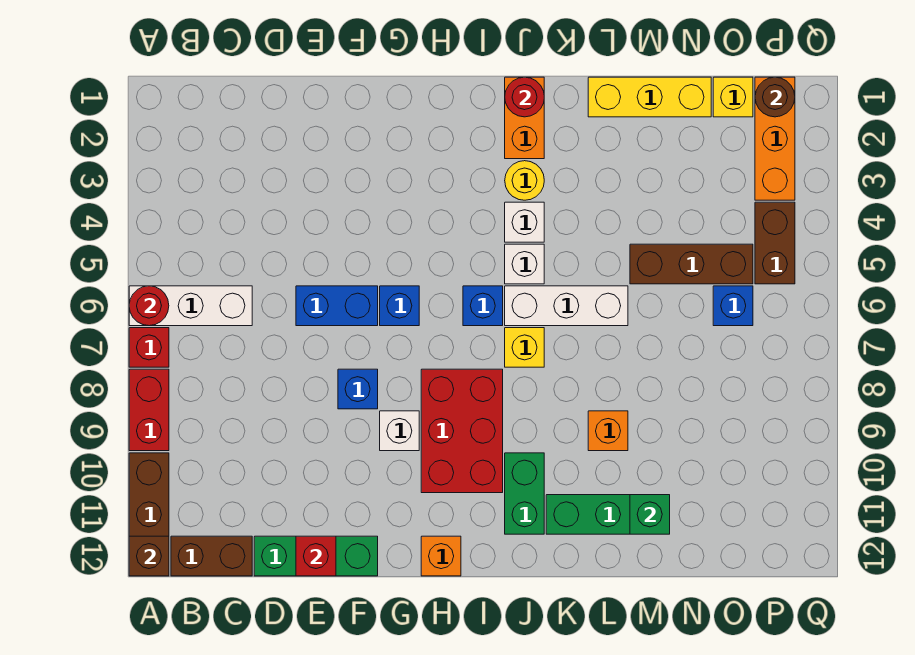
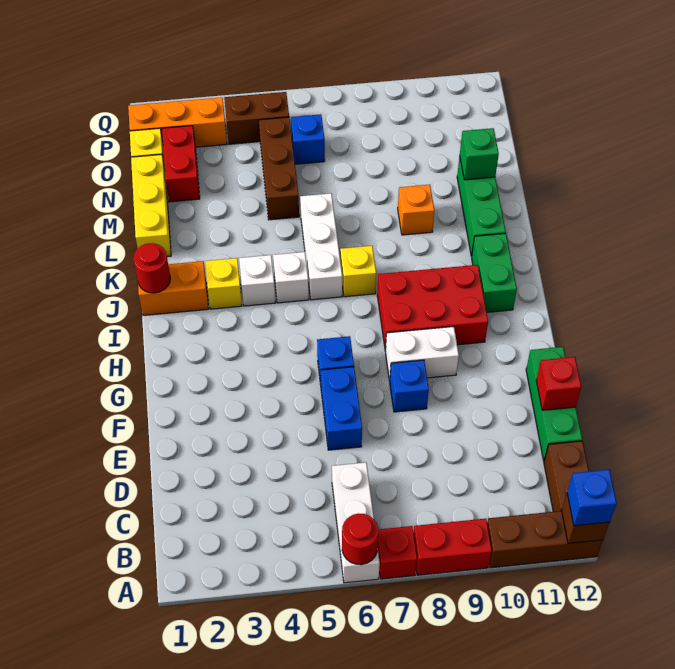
white brick G9 level 1 -> white brick G8:G9 level 1
orange brick H12 level 1 -> none
blue brick I6 level 1 -> blue brick A12 level 3
yellow round brick J3 level 1 -> yellow brick J3 level 1
green brick J10:J11 level 1 -> green brick I11:J11 level 1
none -> red brick N2:O2 level 1
brown round brick P1 level 2 -> none

